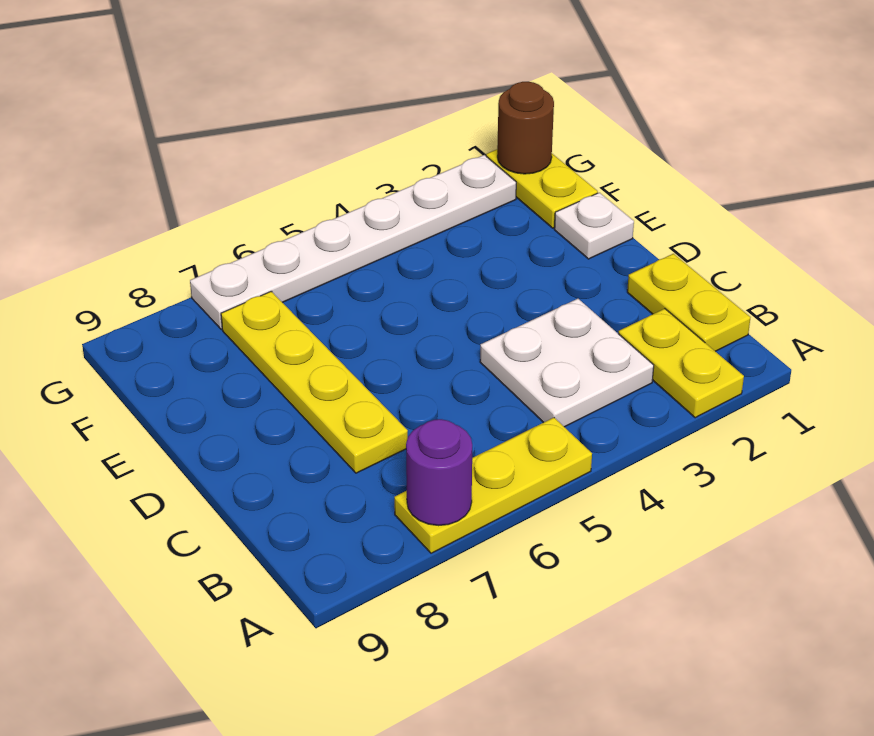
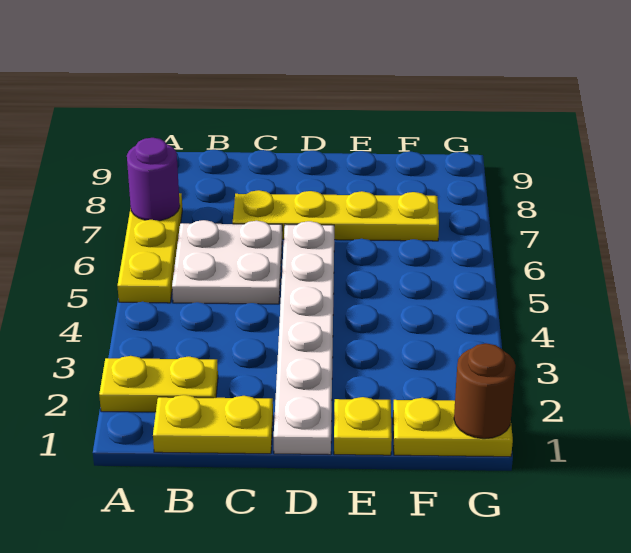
white plate B3:C4 level 1 -> white plate B5:C6 level 1
white plate E1 level 1 -> yellow plate E1 level 1
white plate G2:G7 level 1 -> white plate D1:D6 level 1

